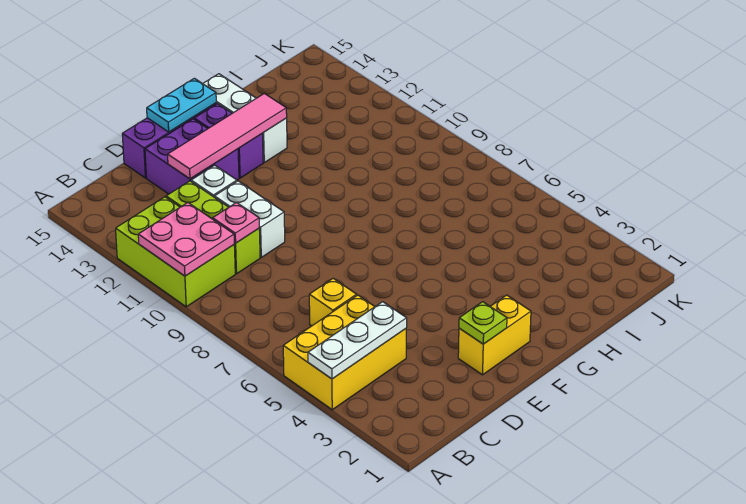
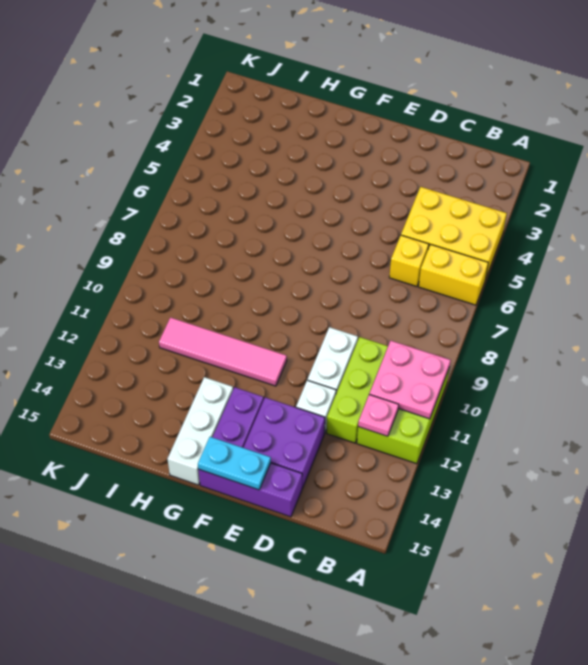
white plate A4:C4 level 2 -> none
pink plate C10 level 2 -> pink plate B12 level 2
pink tile D13:G13 level 2 -> pink tile F11:I11 level 1
yellow brick E2:F2 level 1 -> yellow brick A6:B6 level 1
lime plate E2 level 2 -> none

